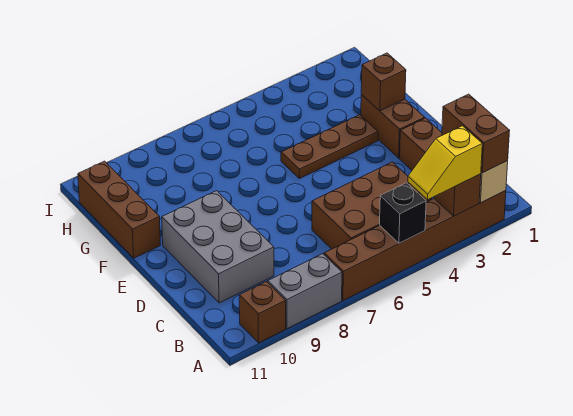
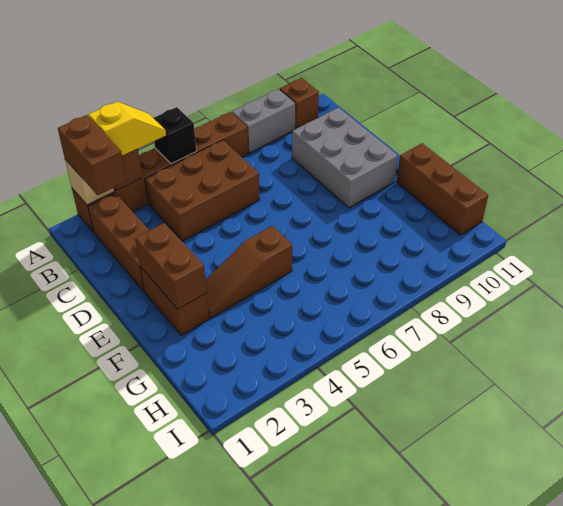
brown brick F2 level 2 -> brown brick E2:F2 level 2
brown plate F3:F5 level 1 -> brown slope F3:F5 level 1 top 5

